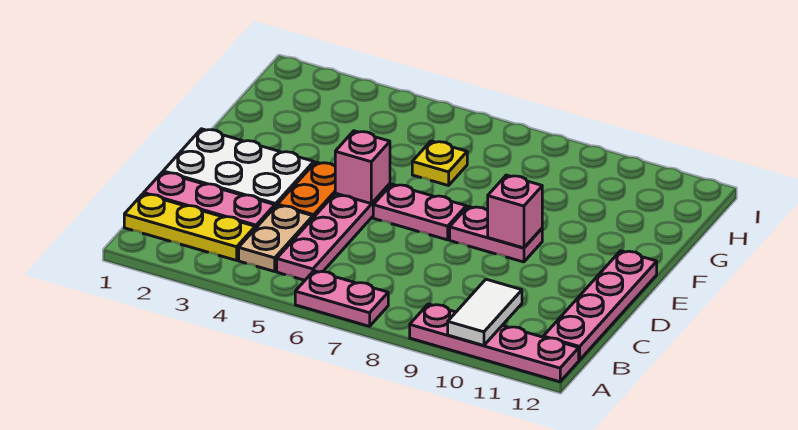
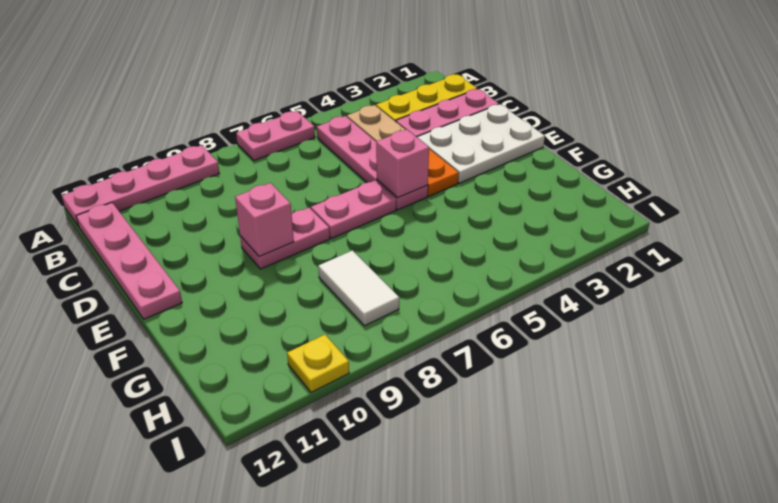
white tile A10:B10 level 2 -> white tile G8:H8 level 1
yellow plate G6 level 1 -> yellow plate I10 level 1

